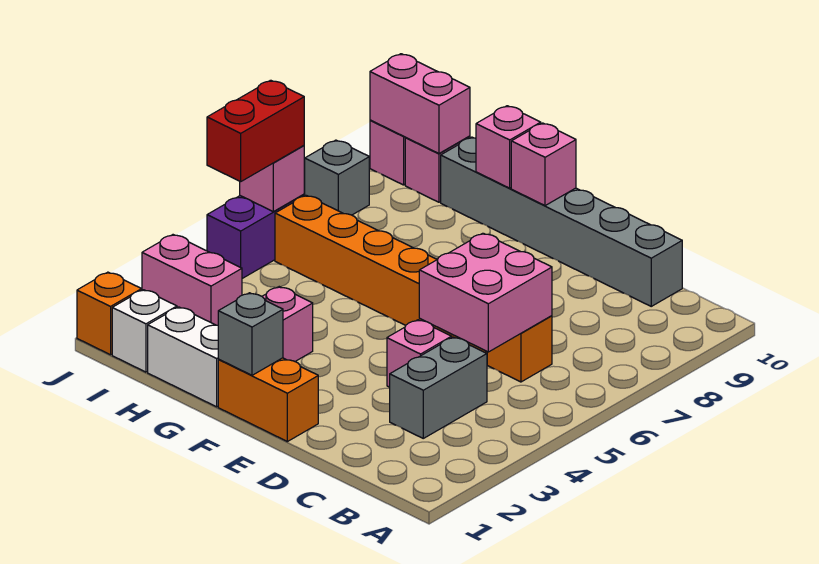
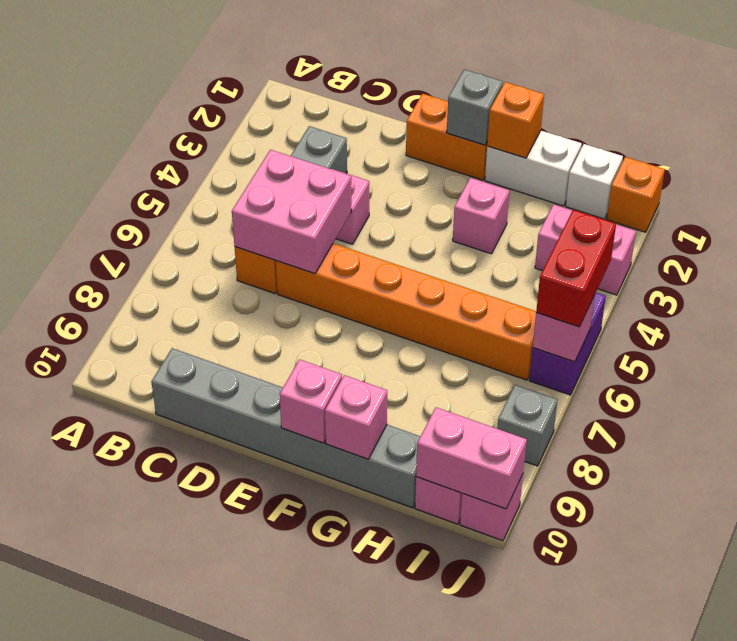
none -> orange brick G1 level 2

